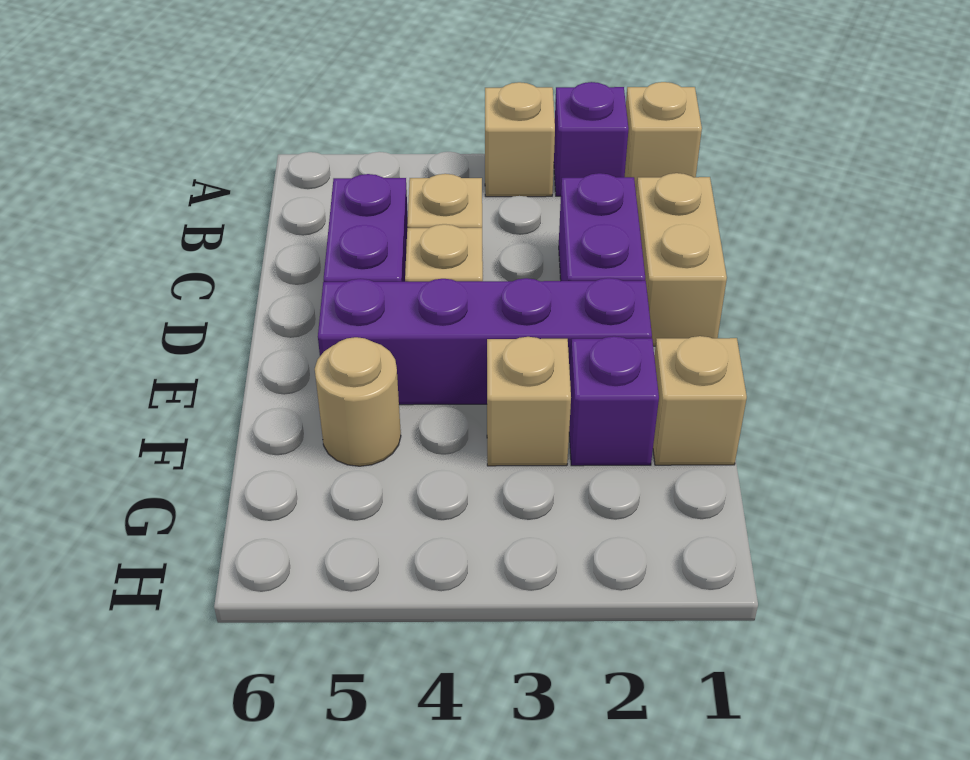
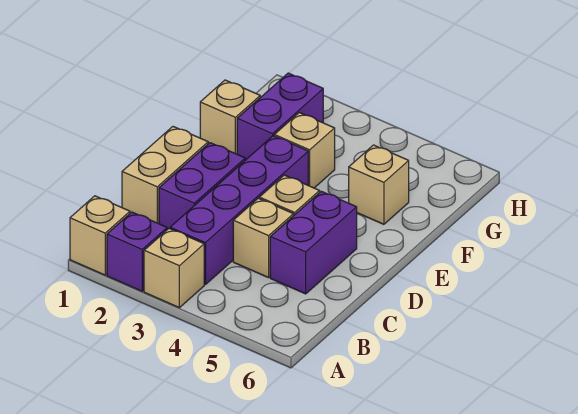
purple brick E2:E5 level 1 -> purple brick B3:E3 level 1
purple brick F2 level 1 -> purple brick F2:G2 level 1
tan round brick F5 level 1 -> tan brick F5 level 1

